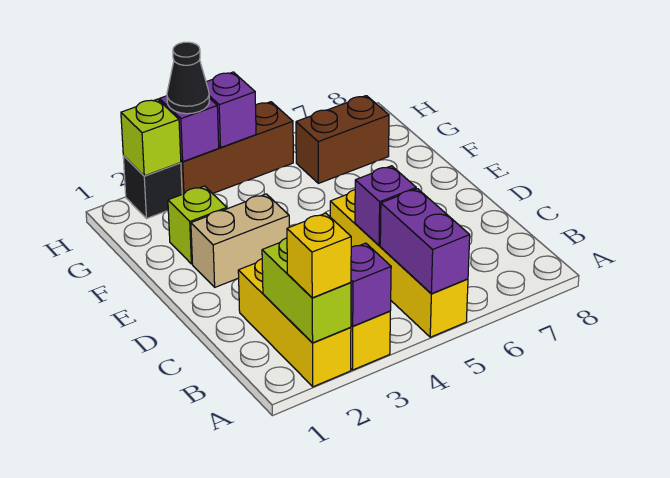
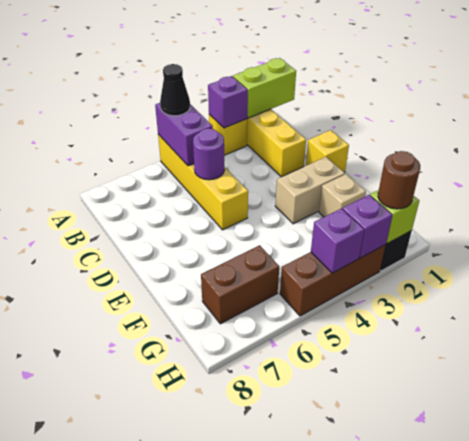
lime brick A2:B2 level 2 -> lime brick A1:A2 level 2
yellow brick A2 level 3 -> yellow brick D1 level 1
purple brick C5 level 2 -> purple round brick C5 level 2
lime brick F2 level 1 -> tan brick F2 level 1
none -> brown round brick H2 level 3
black cone H3 level 3 -> black cone A5 level 3

